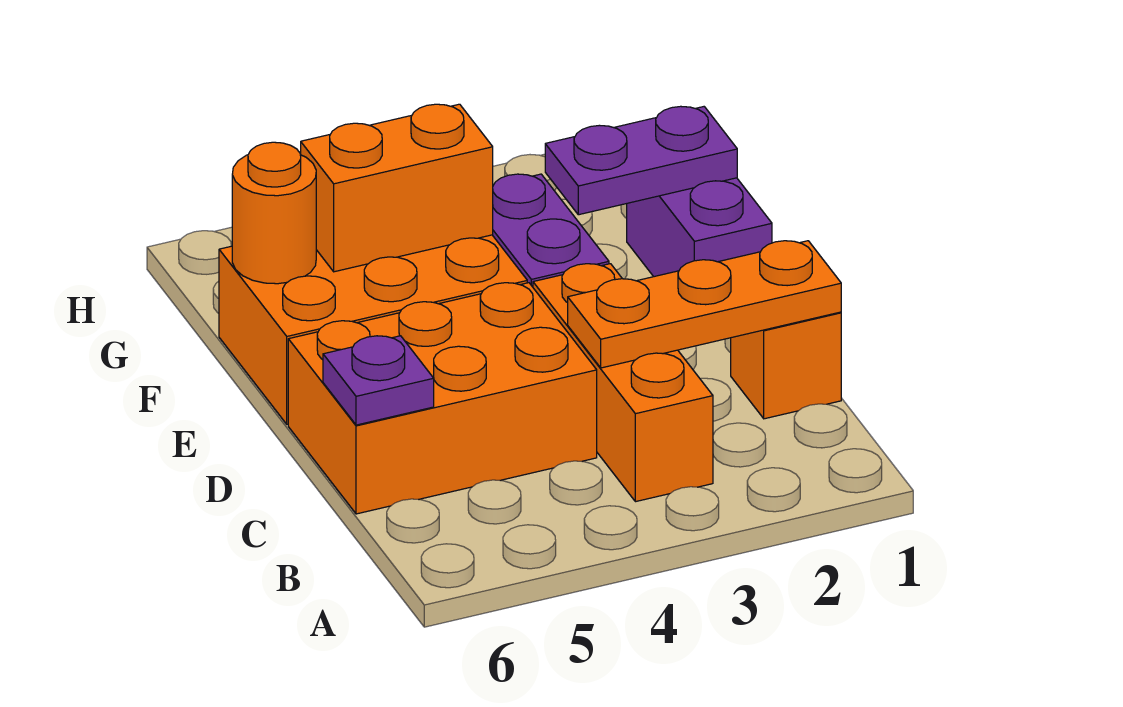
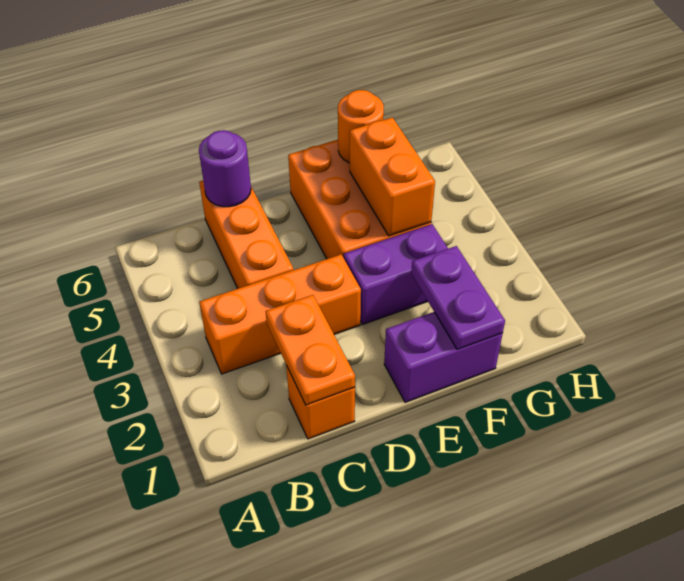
orange plate C1:C3 level 2 -> orange plate C1:C2 level 2
orange brick C4:D6 level 1 -> orange brick C4:C6 level 1
purple plate C6 level 2 -> purple round brick C6 level 2

